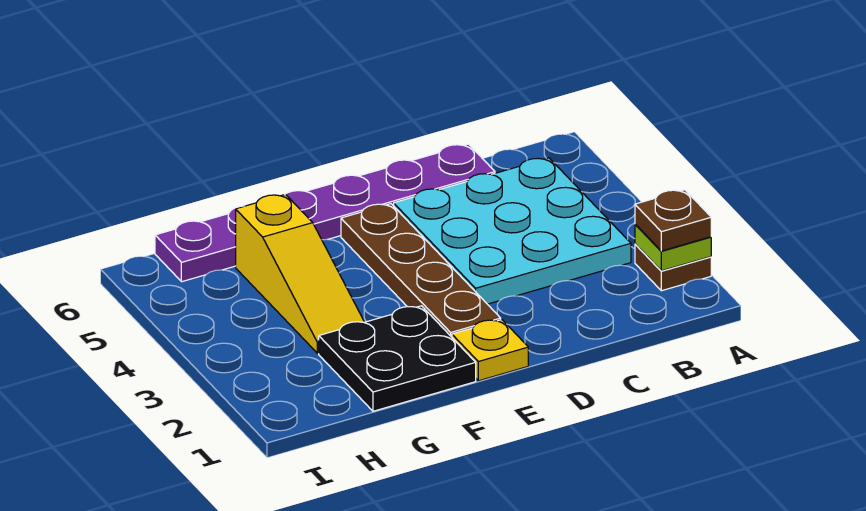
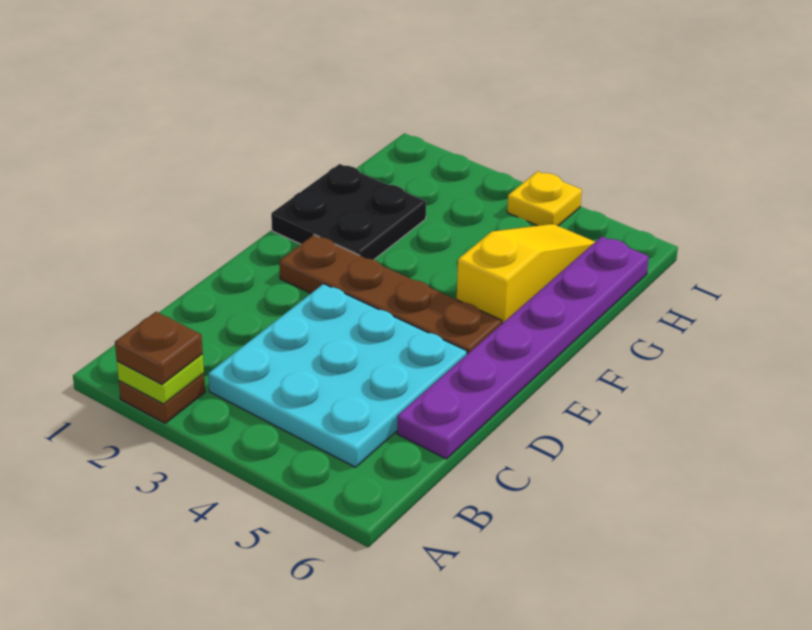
yellow plate E1 level 1 -> yellow plate I4 level 1
yellow slope G3:G5 level 1 top 5 -> yellow slope F5:H5 level 1 top F

